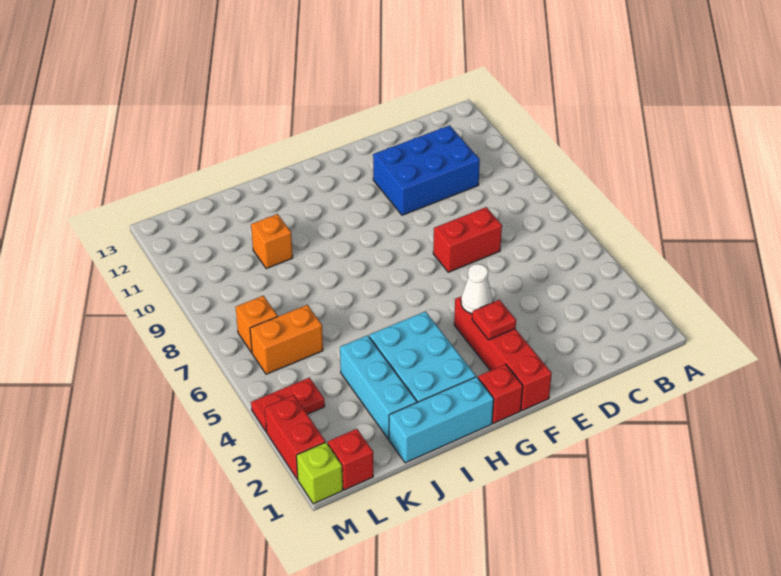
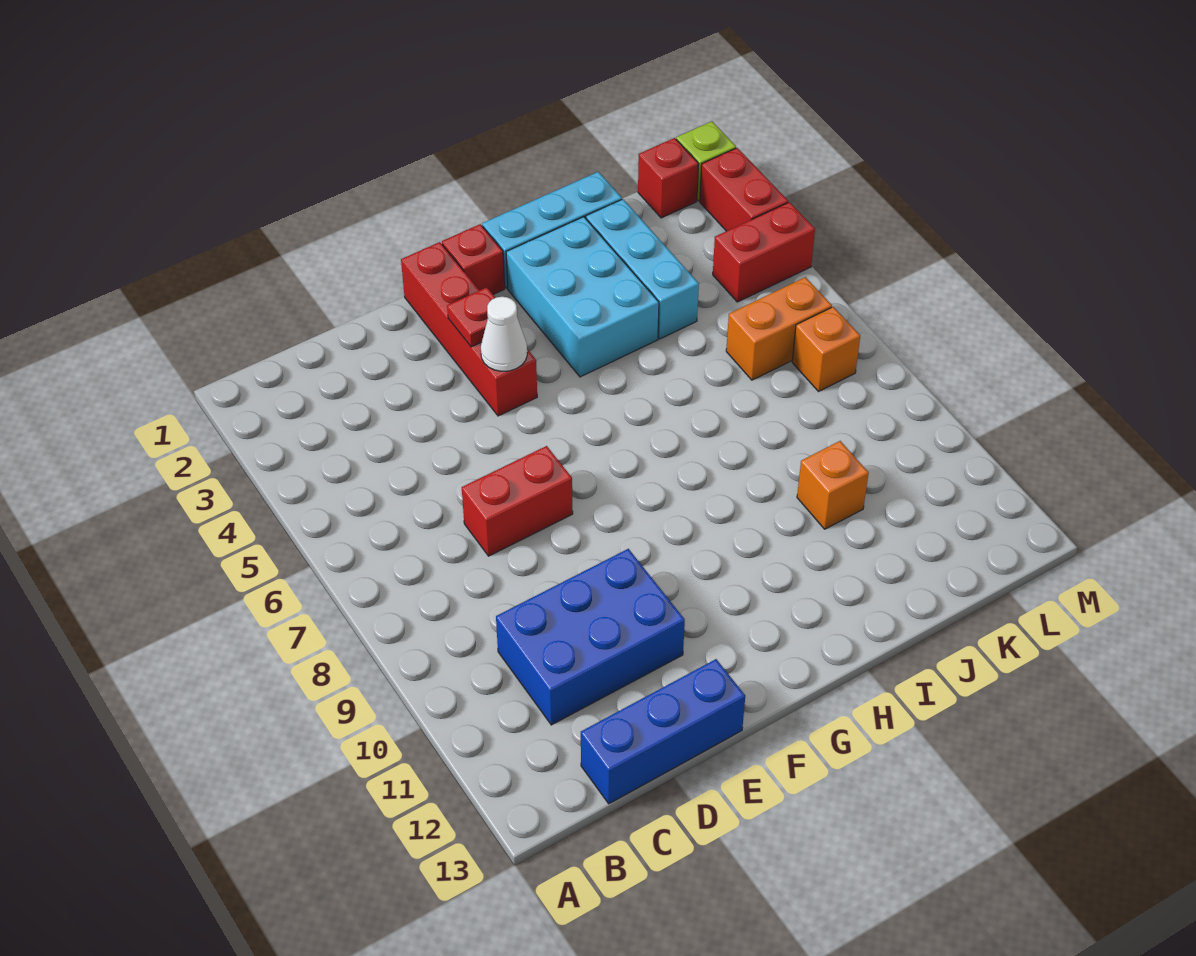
none -> blue brick C13:E13 level 1
red plate L4:M4 level 1 -> red brick L4:M4 level 1

